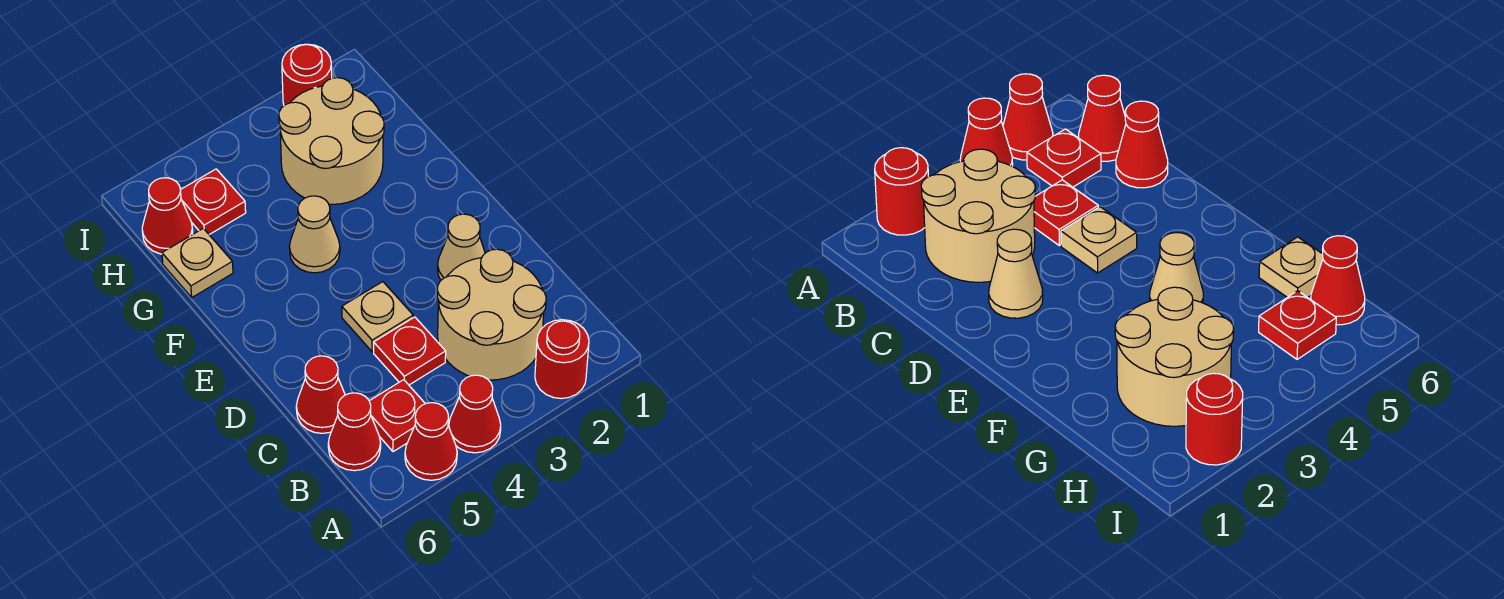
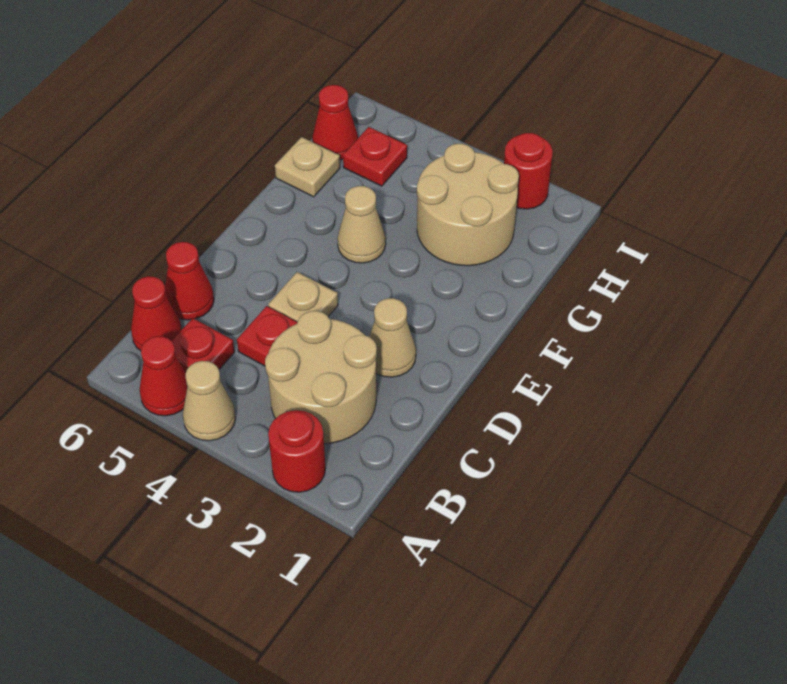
red cone A4 level 1 -> tan cone A4 level 1

